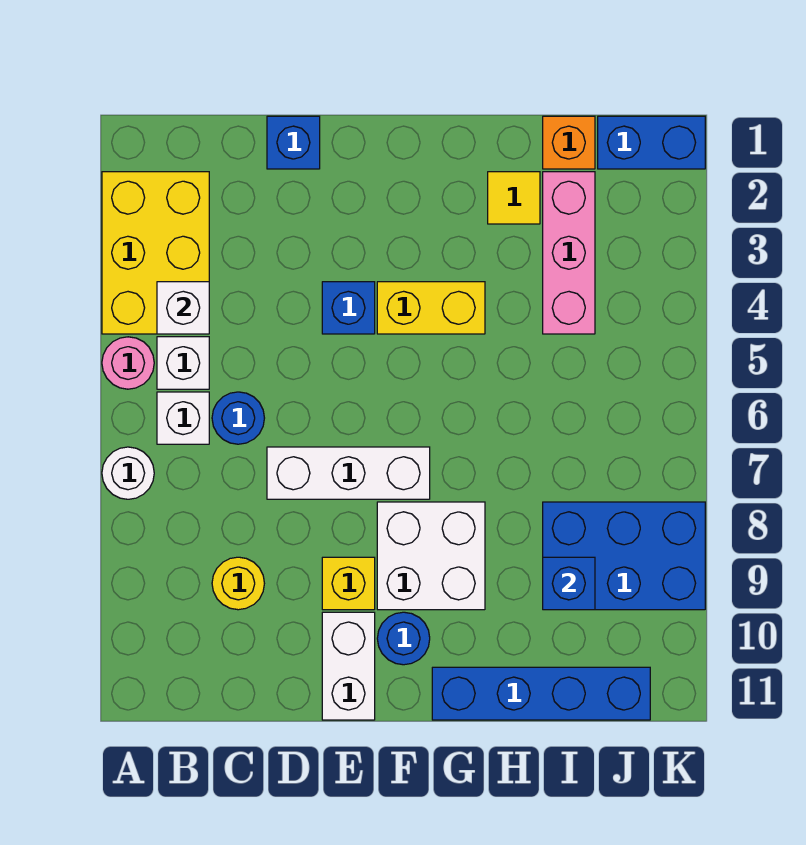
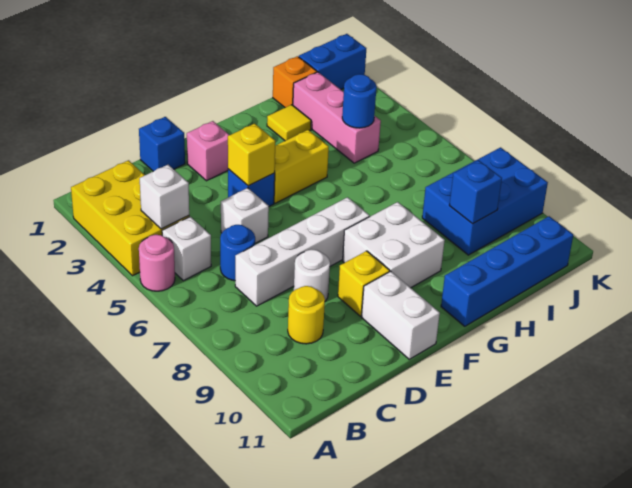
white round brick A7 level 1 -> white round brick D8 level 1
white brick B6 level 1 -> white brick D5 level 1
white brick D7:F7 level 1 -> white brick C7:F7 level 1
none -> pink brick E2 level 1
none -> yellow brick E4 level 2
blue round brick F10 level 1 -> blue round brick I4 level 2

